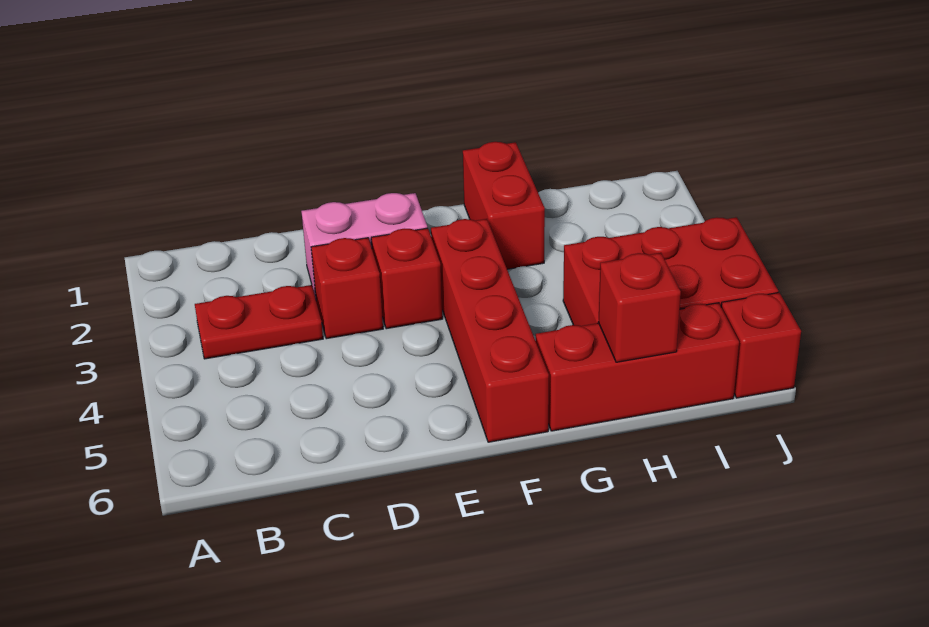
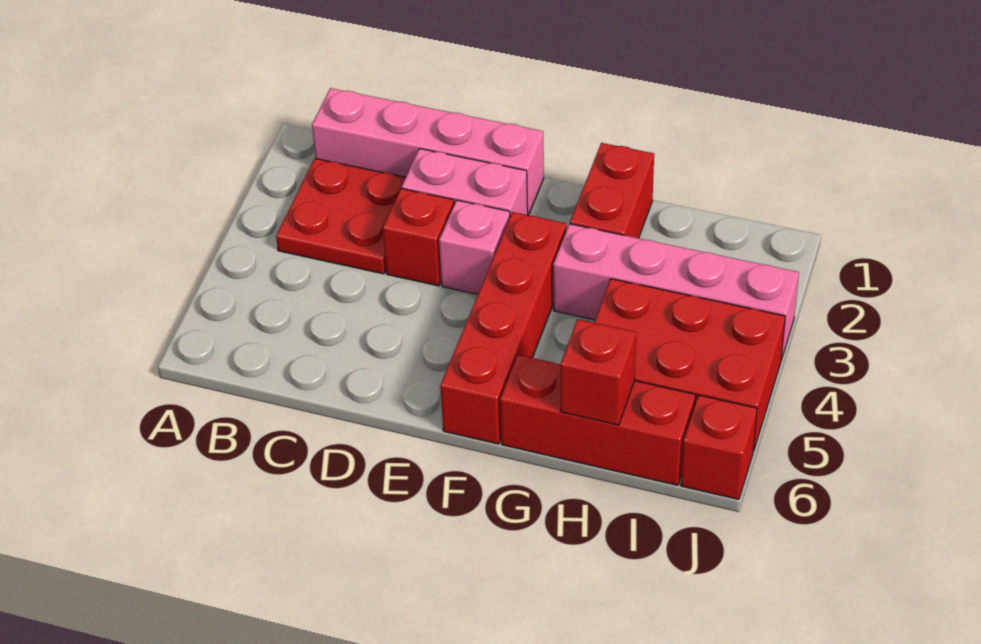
none -> pink brick B1:E1 level 1
red plate B3:C3 level 1 -> red plate B2:C3 level 1
red brick E3 level 1 -> pink brick E3 level 1
none -> pink brick G3:J3 level 1

